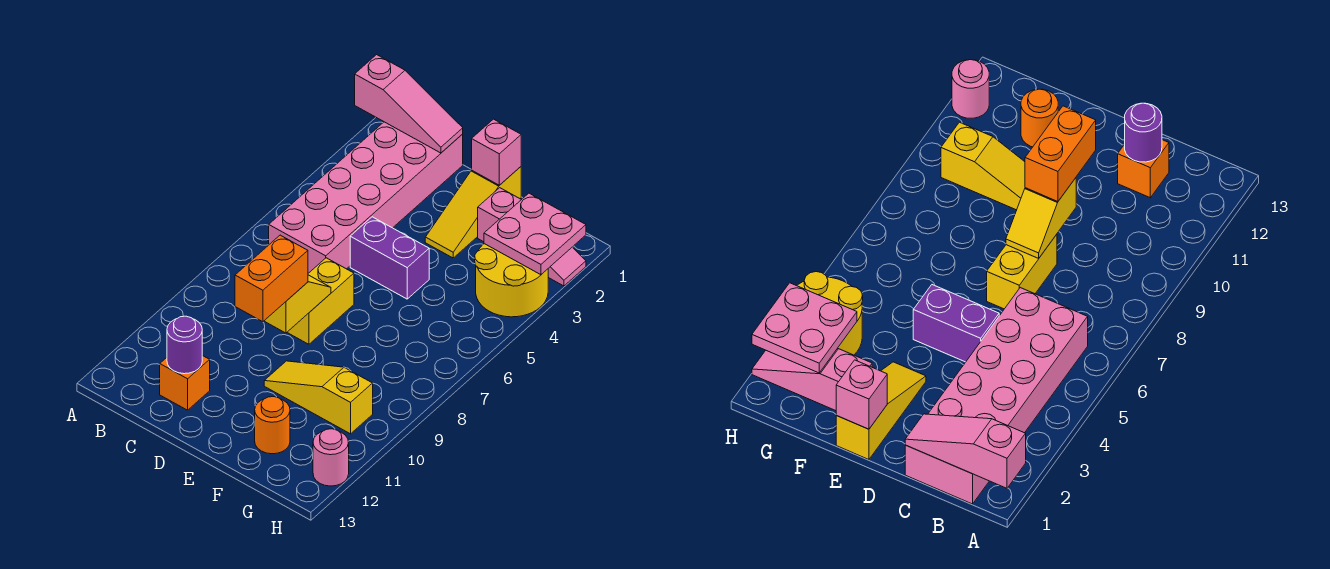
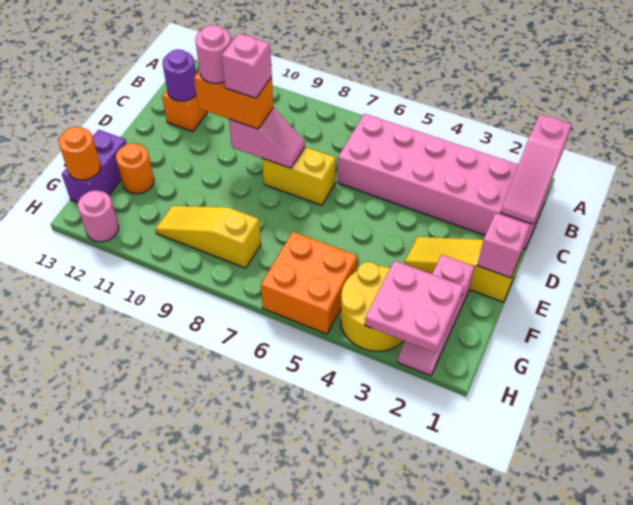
purple brick D5:E5 level 1 -> purple brick F13:G13 level 1
yellow slope D8:D9 level 2 top 9 -> pink slope D8:D9 level 2 top 9
none -> pink brick D9 level 4
none -> pink round brick D10 level 4
yellow slope E10:G10 level 1 top G -> yellow slope G8:G10 level 1 top 8
none -> orange brick G5:H6 level 1
none -> orange round brick G13 level 2

